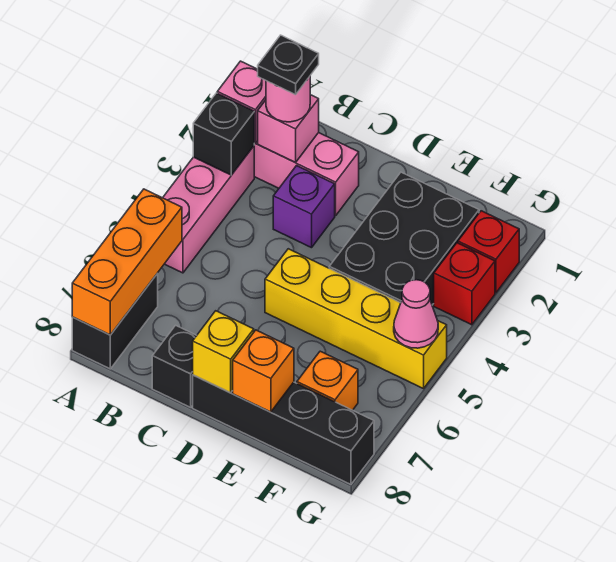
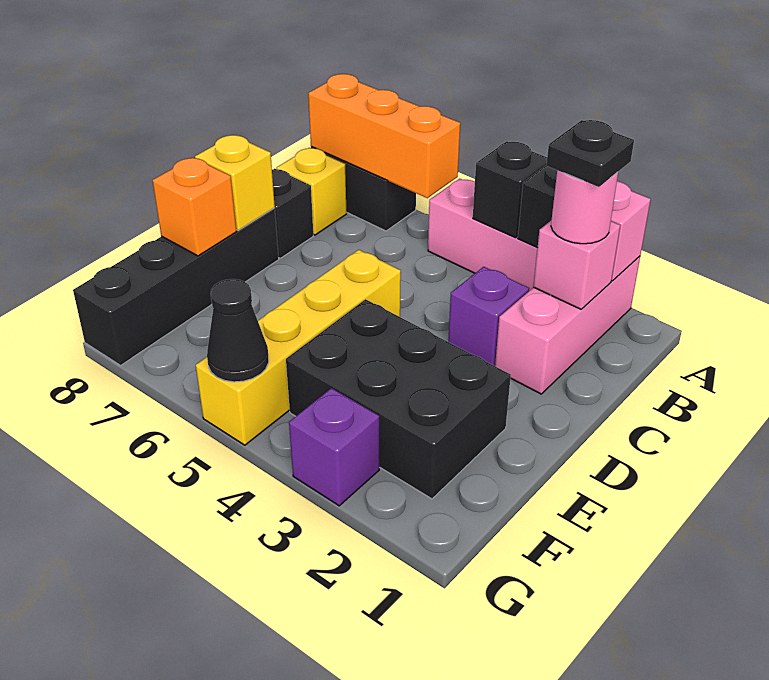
none -> black brick A4 level 2
none -> yellow brick B8 level 1
orange brick F7 level 1 -> none
red brick G2 level 1 -> none
red brick G3 level 1 -> purple brick G3 level 1
pink cone G5 level 2 -> black cone G5 level 2

